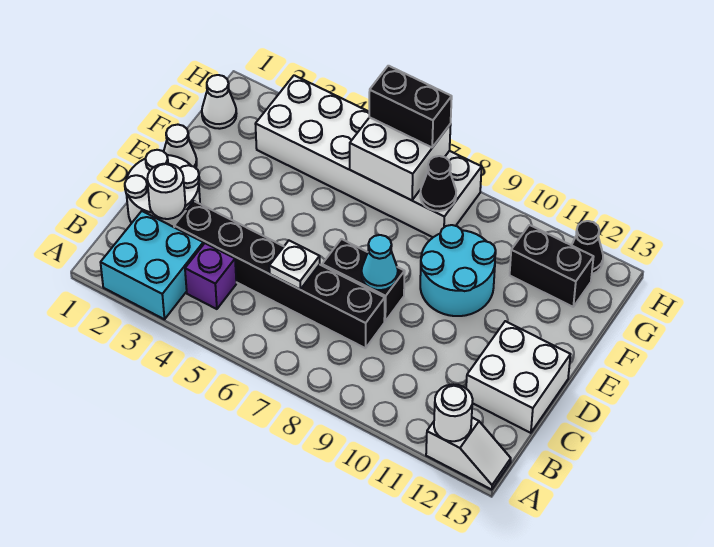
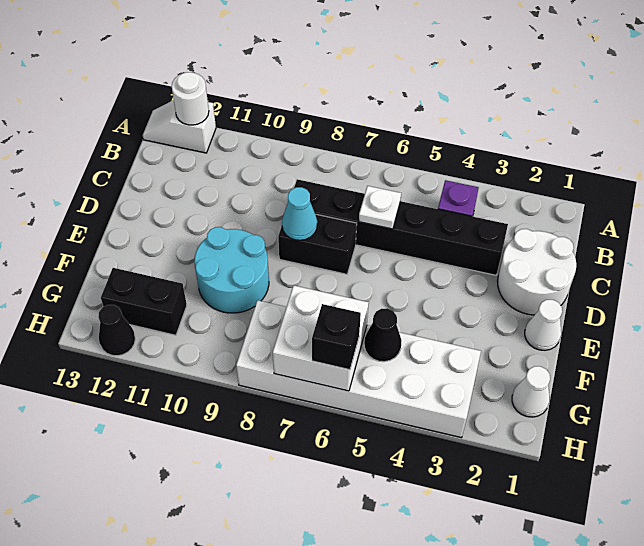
cyan brick A2:B3 level 1 -> none
white round brick C2 level 2 -> none
white brick C12:D13 level 1 -> none
black cone G8 level 2 -> black cone G5 level 2
black brick H6:H7 level 3 -> black brick H6 level 3

